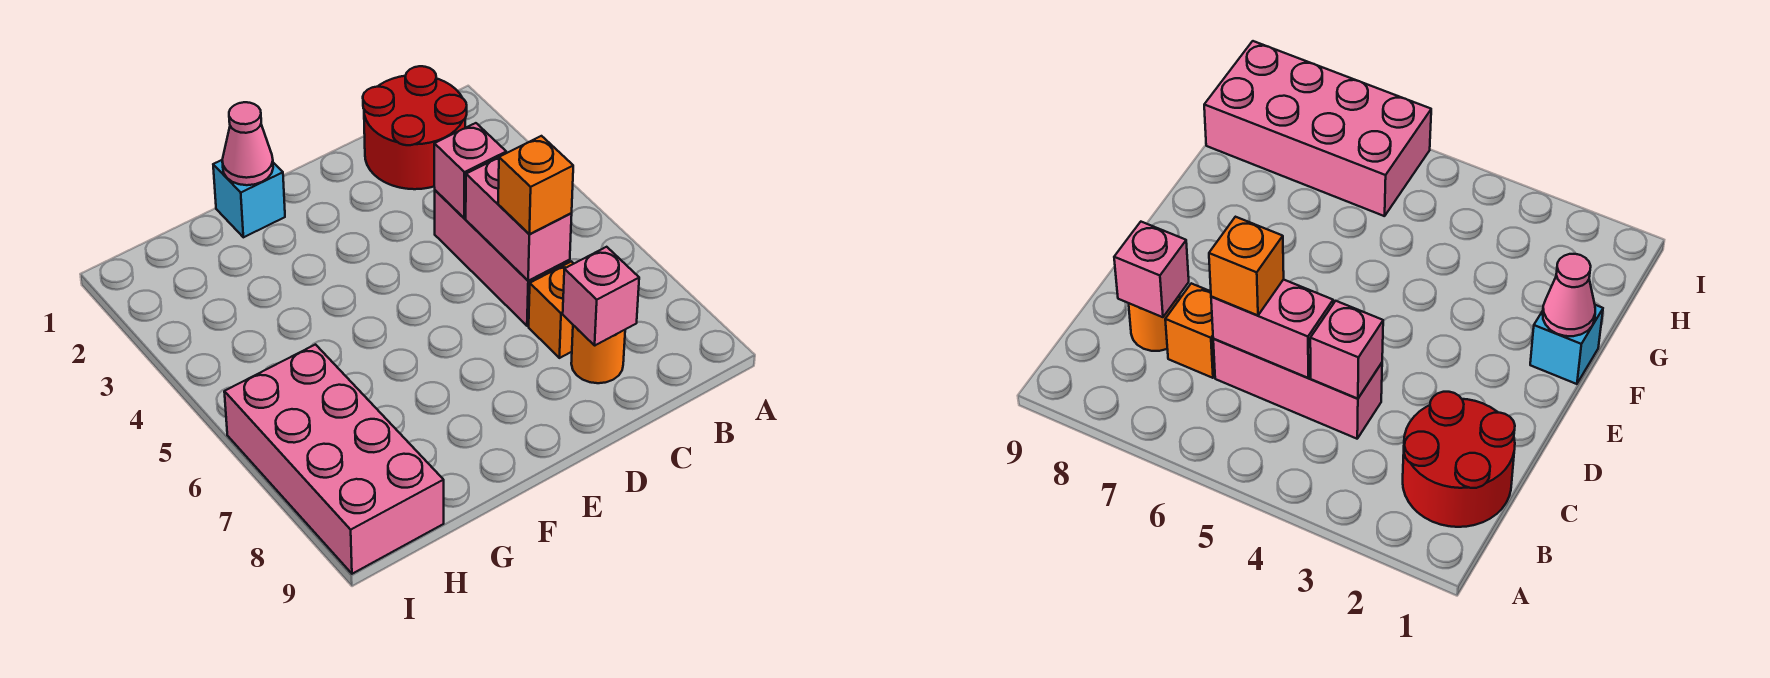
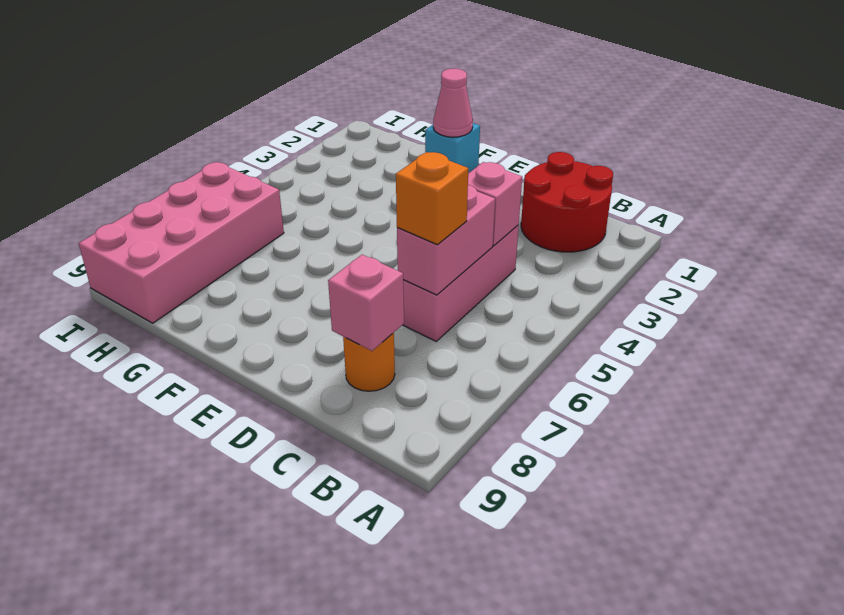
orange brick C7 level 1 -> none

